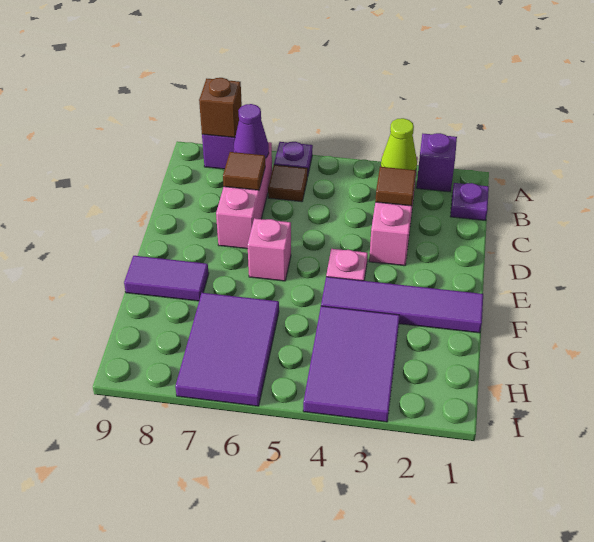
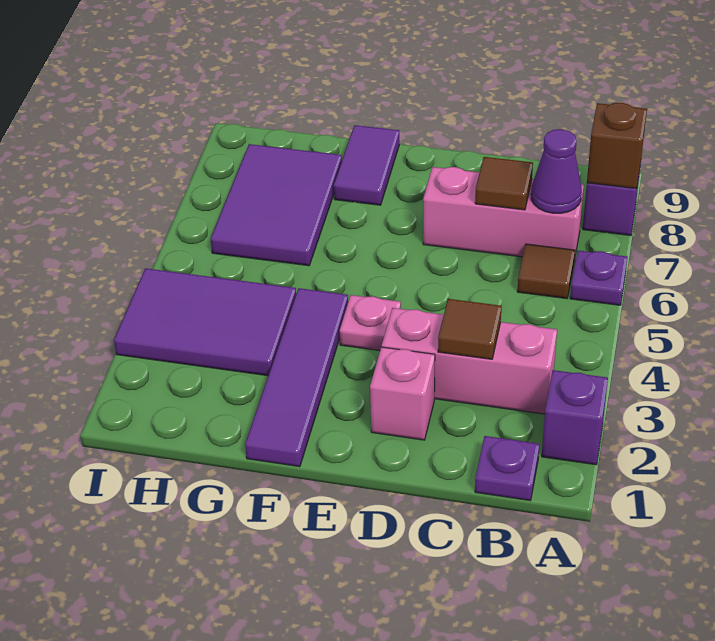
lime cone B3 level 2 -> none
pink brick E6 level 1 -> pink brick D2 level 1
purple tile G6:I7 level 1 -> purple tile G6:H8 level 1

